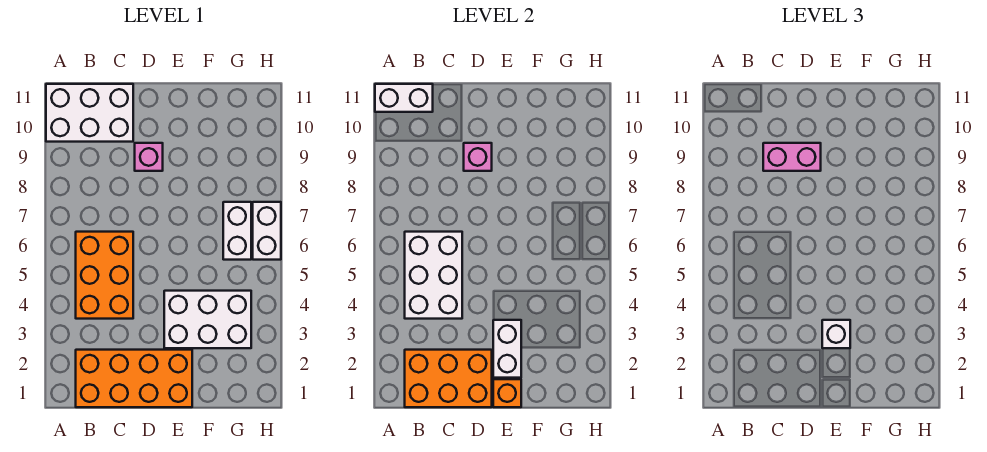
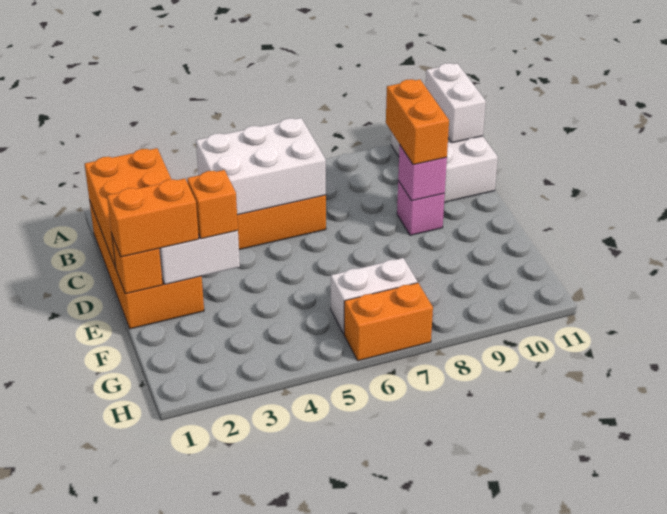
pink brick C9:D9 level 3 -> orange brick C9:D9 level 3
none -> orange brick E1:E2 level 3
white brick E3:G4 level 1 -> none
white brick E3 level 3 -> orange brick E3 level 3
white brick H6:H7 level 1 -> orange brick H6:H7 level 1

